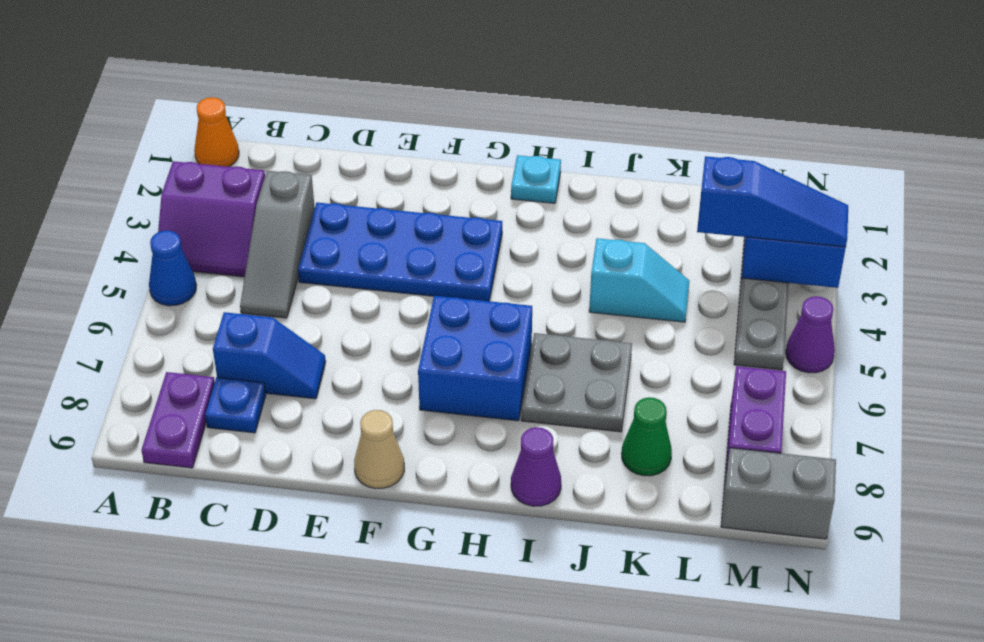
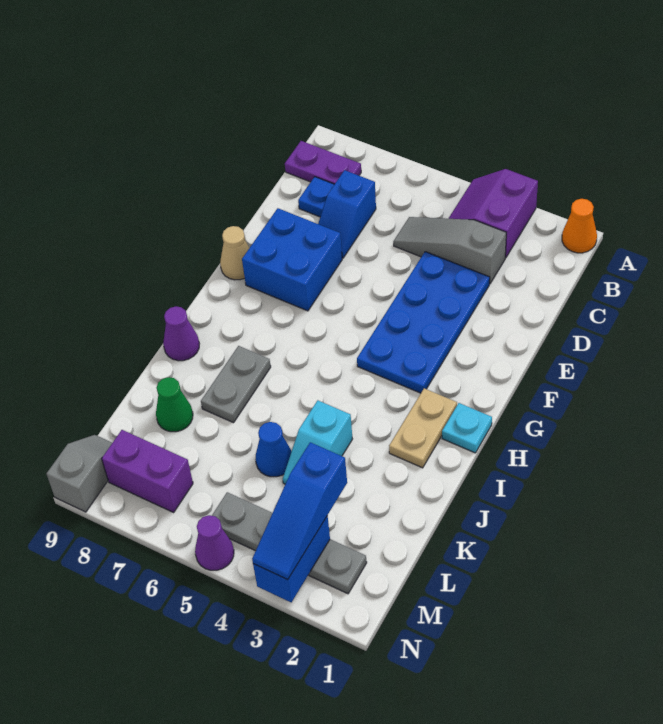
blue cone A5 level 1 -> blue cone K5 level 1
blue brick G6:H7 level 1 -> blue brick E7:F8 level 1
none -> tan plate H2:I2 level 1
grey plate I6:J7 level 1 -> grey plate I7:J7 level 1
grey brick M9:N9 level 1 -> grey slope M9:N9 level 1 top N

